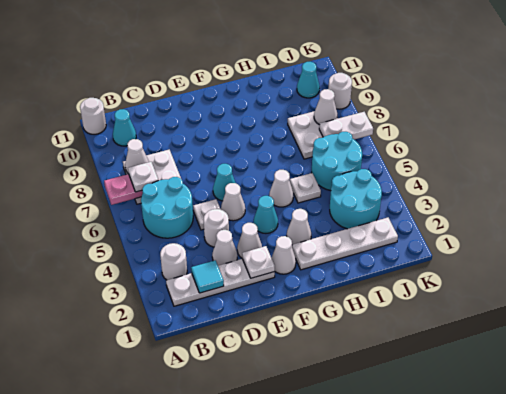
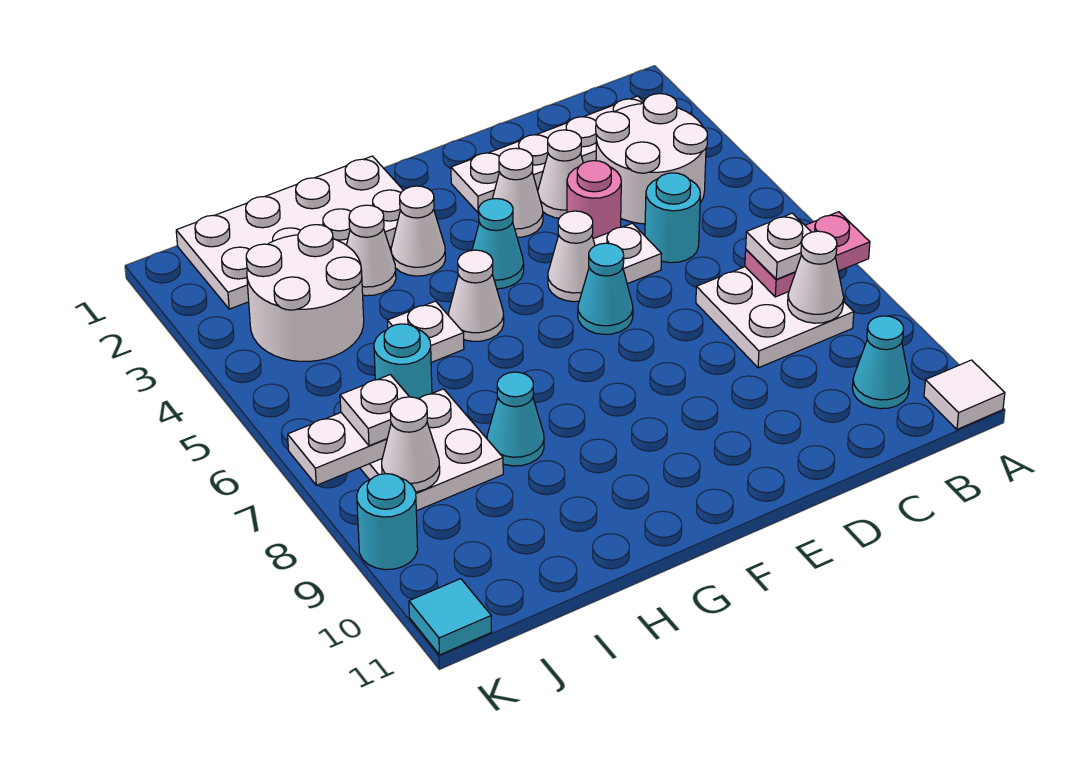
white round brick A11 level 1 -> white tile A11 level 1
white round brick B3 level 1 -> white round brick B3:C4 level 1
cyan round brick B5:C6 level 1 -> cyan round brick C5 level 1
cyan tile C2 level 2 -> cyan tile K11 level 1
white round brick D4 level 1 -> pink round brick D4 level 1
white plate E2 level 2 -> white plate J7 level 3
white cone F2 level 1 -> white cone H3 level 1
white plate G2:J2 level 1 -> white plate G1:J2 level 1
cyan round brick I3:J4 level 1 -> white round brick I3:J4 level 1
cyan round brick I5:J6 level 1 -> cyan round brick I6 level 1
cyan cone J10 level 1 -> cyan cone H8 level 1
white round brick K9 level 1 -> cyan round brick K9 level 1

